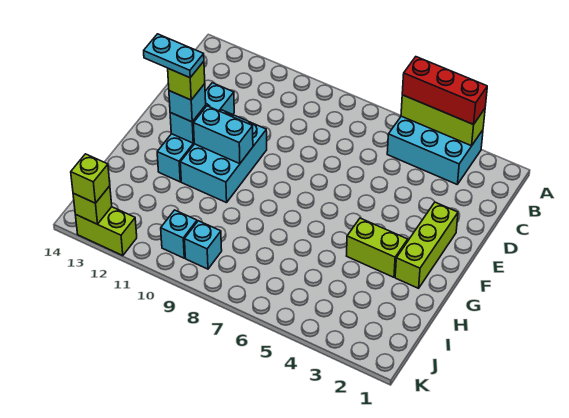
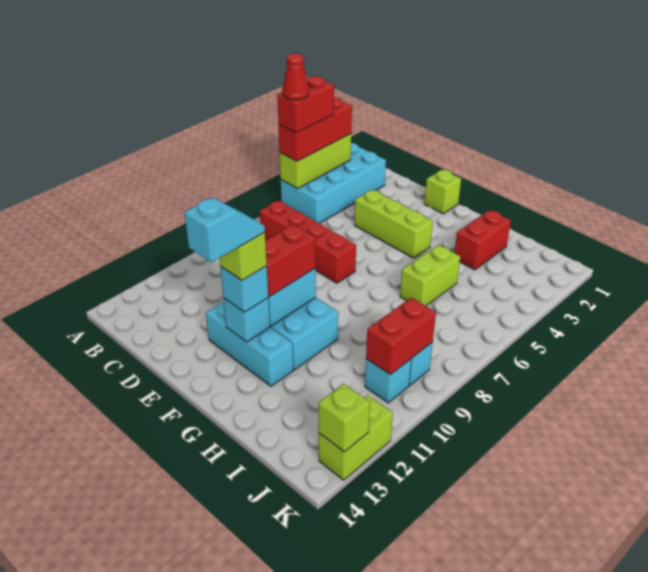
cyan brick A3:B5 level 1 -> cyan brick A2:B5 level 1
none -> red brick A4:A5 level 4
none -> red cone A5 level 5
none -> red brick B7:E7 level 1
cyan brick D12:G12 level 1 -> cyan brick E12:G12 level 1
lime brick E2:G2 level 1 -> lime brick D4:F4 level 1
none -> red brick F10:F11 level 3
cyan plate F12:F13 level 5 -> cyan slope F12:F13 level 5 top 13
lime brick G3:G4 level 1 -> lime brick H5:H6 level 1
none -> red brick H2:H3 level 1
none -> red brick J9:J10 level 2
lime brick K13 level 3 -> lime brick E1 level 1

